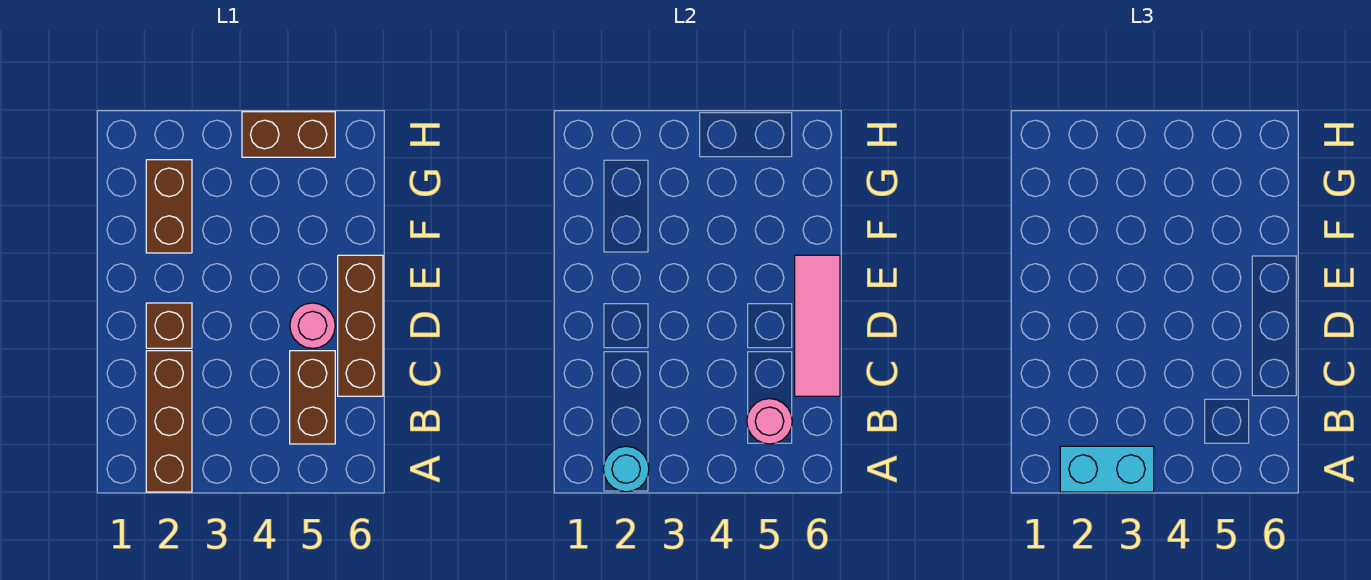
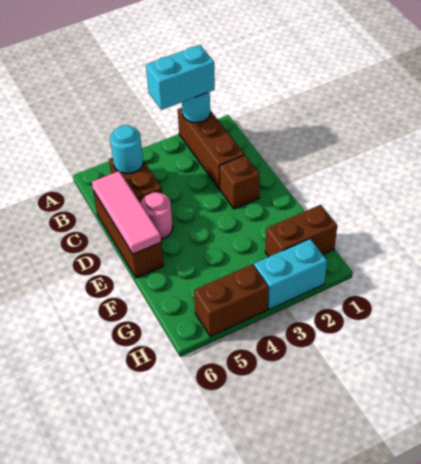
pink round brick B5 level 2 -> cyan round brick B5 level 2
brown brick F2:G2 level 1 -> brown brick G1:G2 level 1
none -> cyan brick H2:H3 level 1

